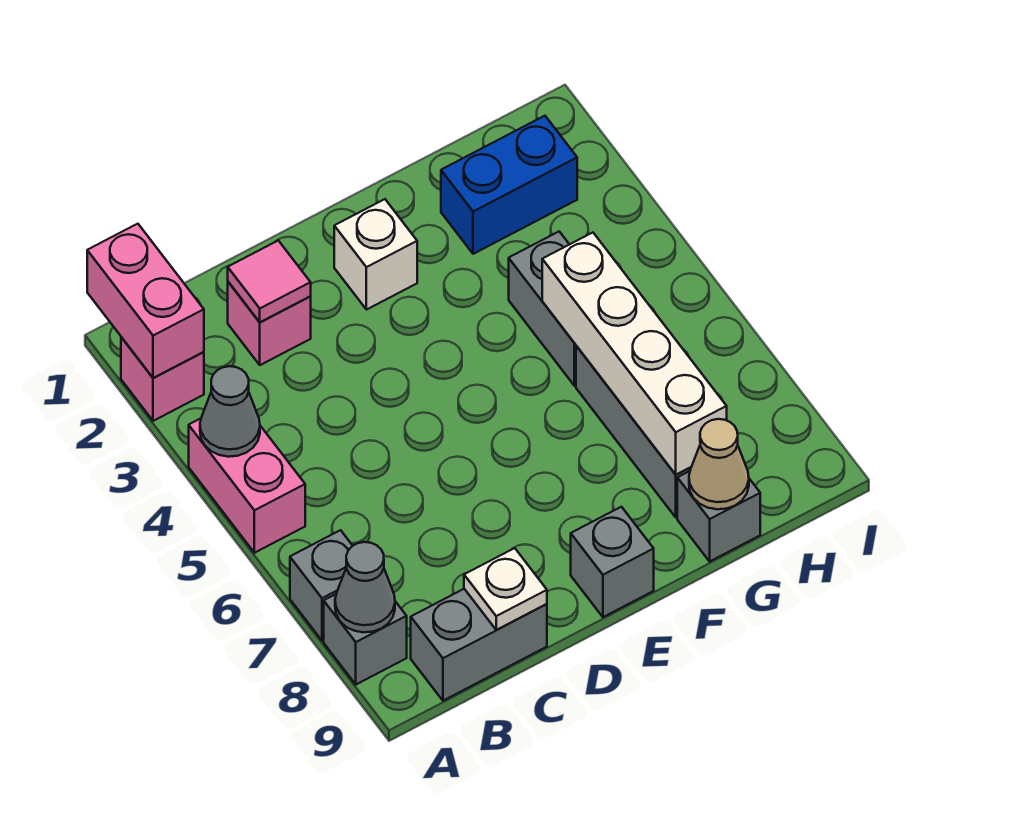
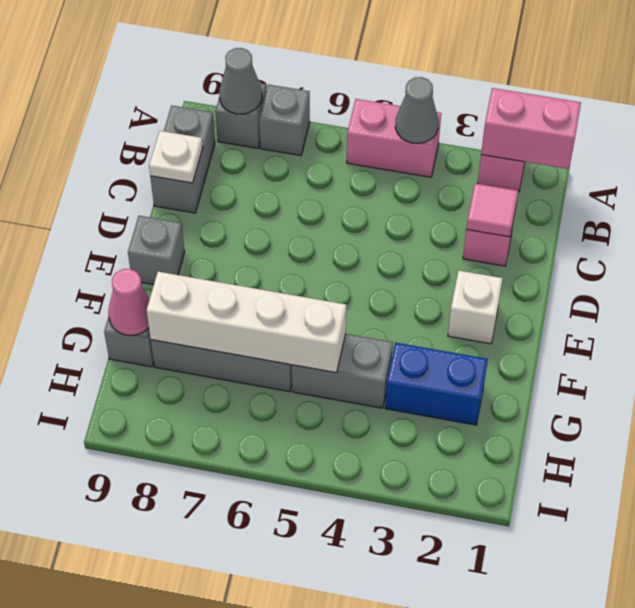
blue brick G2:H2 level 1 -> blue brick G2:G3 level 1
tan cone G9 level 2 -> pink cone G9 level 2

